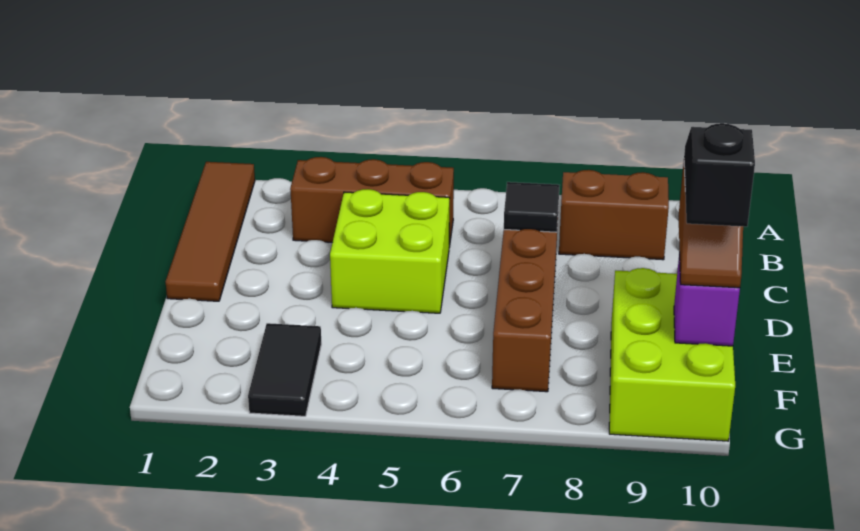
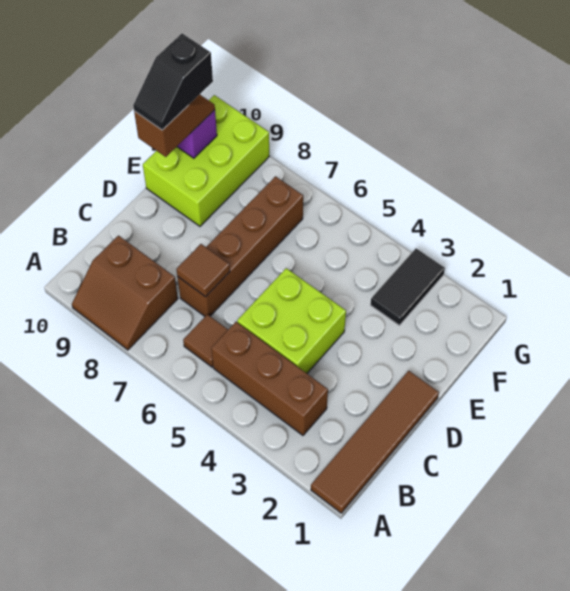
none -> brown tile B6 level 1
black tile C7 level 2 -> brown tile C7 level 2

